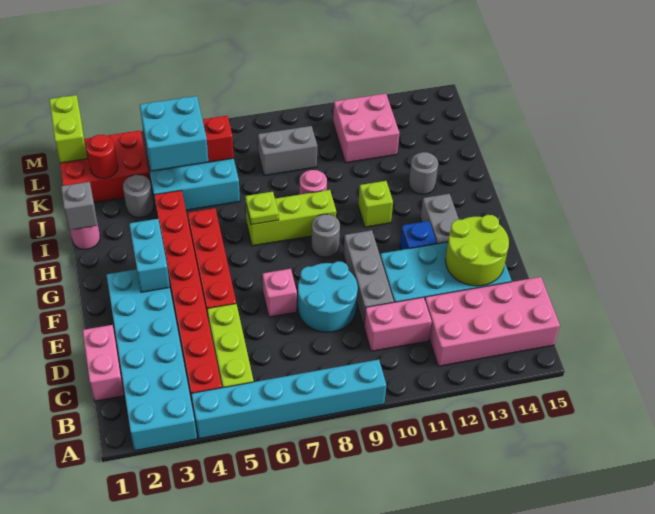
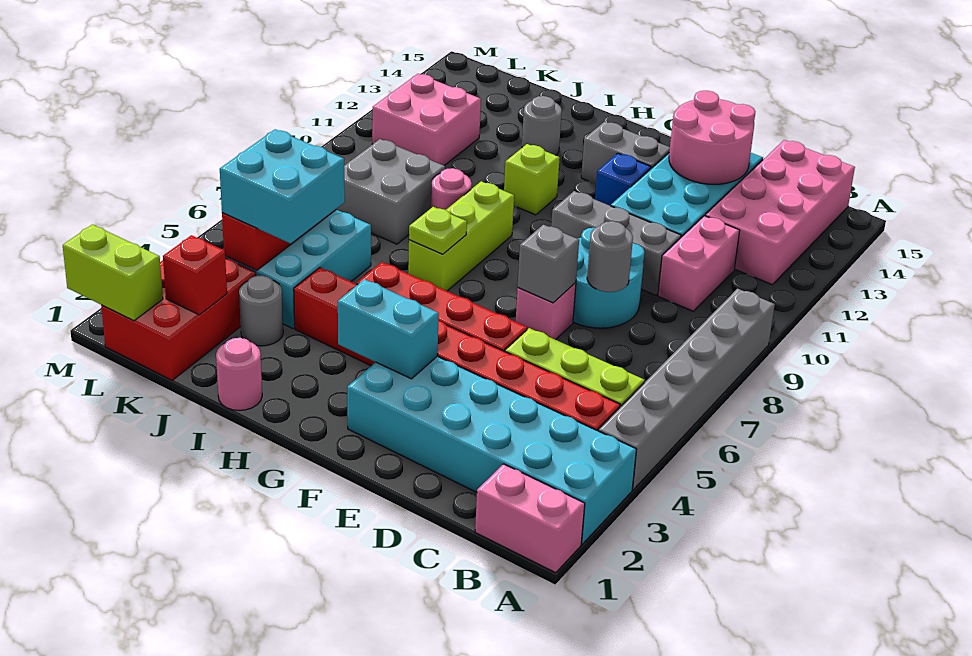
cyan brick A4:A9 level 1 -> grey brick A4:A9 level 1
pink brick C1:D1 level 1 -> pink brick A1:B1 level 1
lime round brick D13:E14 level 2 -> pink round brick D13:E14 level 2
grey round brick G9 level 1 -> grey round brick D8 level 2
grey brick I1 level 2 -> grey brick E7 level 2
red round brick K2 level 2 -> red brick K2 level 2
grey brick K8:K9 level 1 -> grey brick J8:K9 level 1

